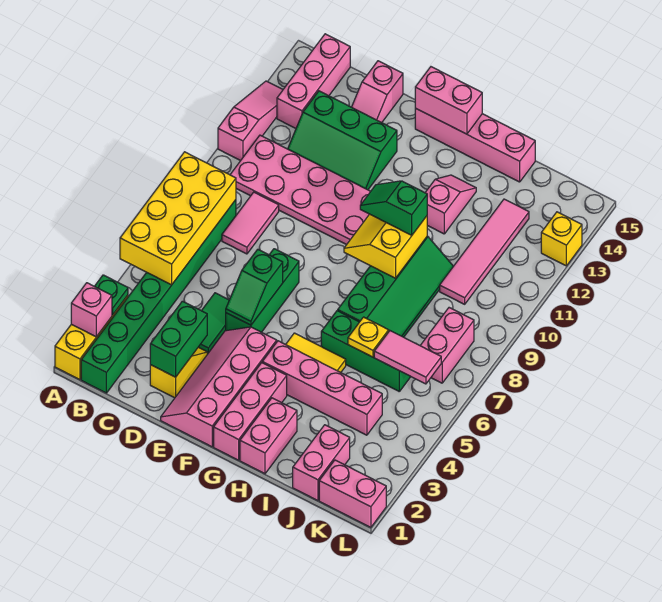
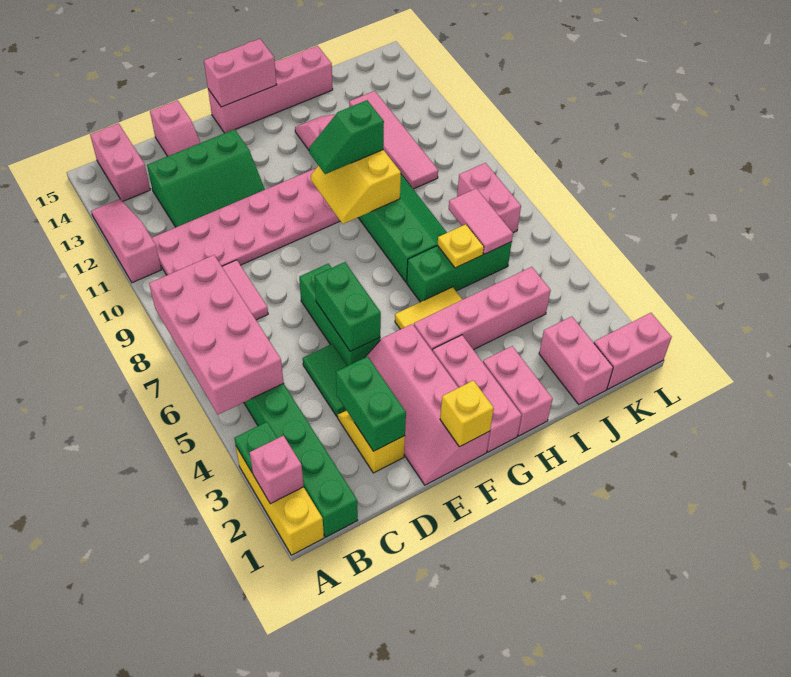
yellow brick A5:B8 level 2 -> pink brick A5:B8 level 2
pink brick B13:B15 level 1 -> pink brick B14:B15 level 1
green slope E5:E6 level 2 top 6 -> green brick E5:E6 level 2
pink tile J6:K6 level 2 -> pink tile J6:J7 level 2
yellow brick L13 level 1 -> yellow brick F1 level 2

